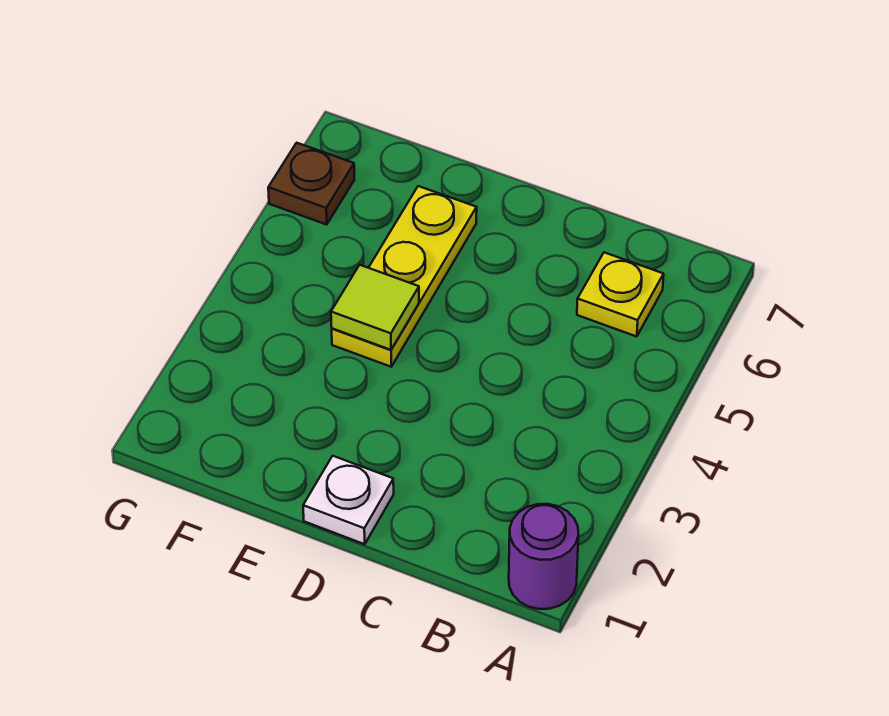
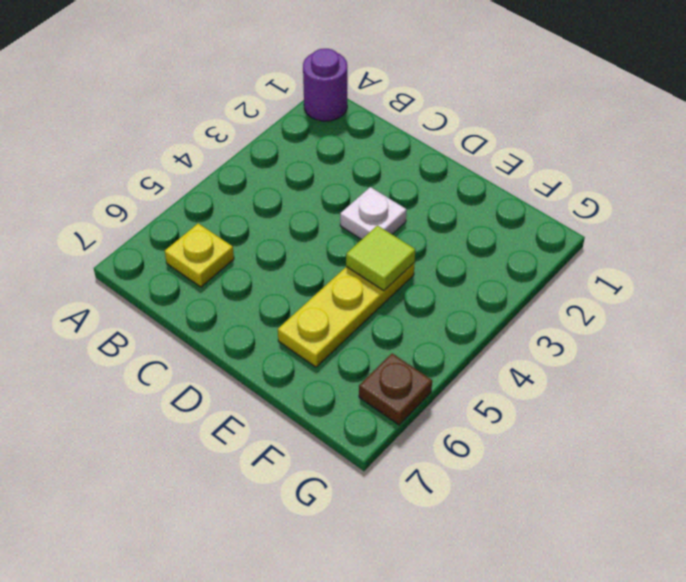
white plate D1 level 1 -> white plate D3 level 1

